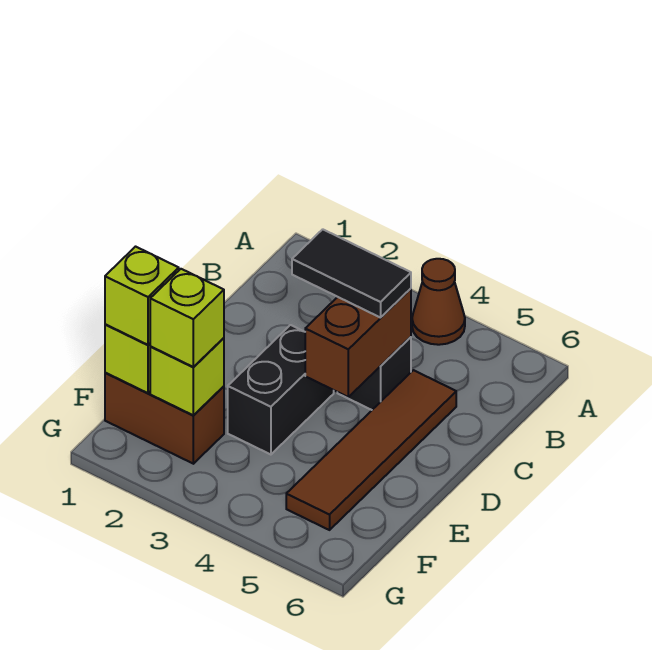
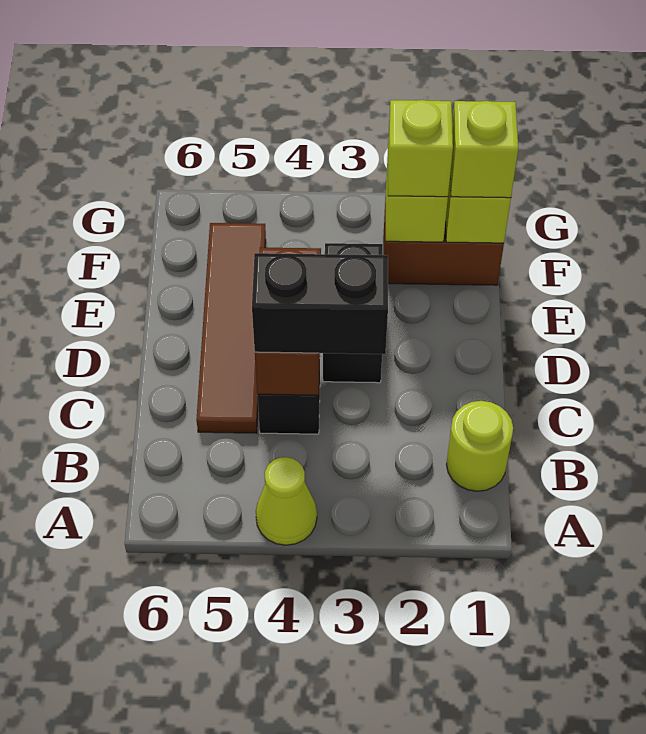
brown cone A4 level 1 -> lime cone A4 level 1
none -> lime round brick B1 level 1
black tile C3:C4 level 3 -> black brick C3:C4 level 3

